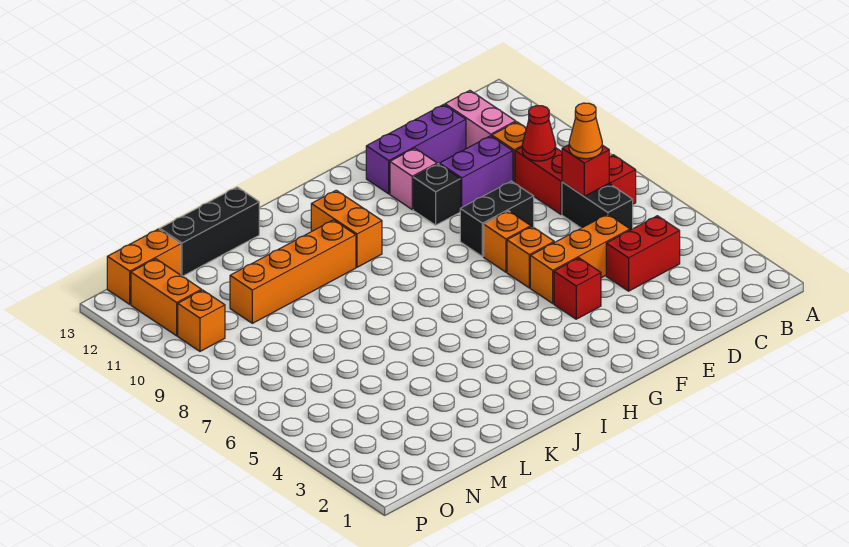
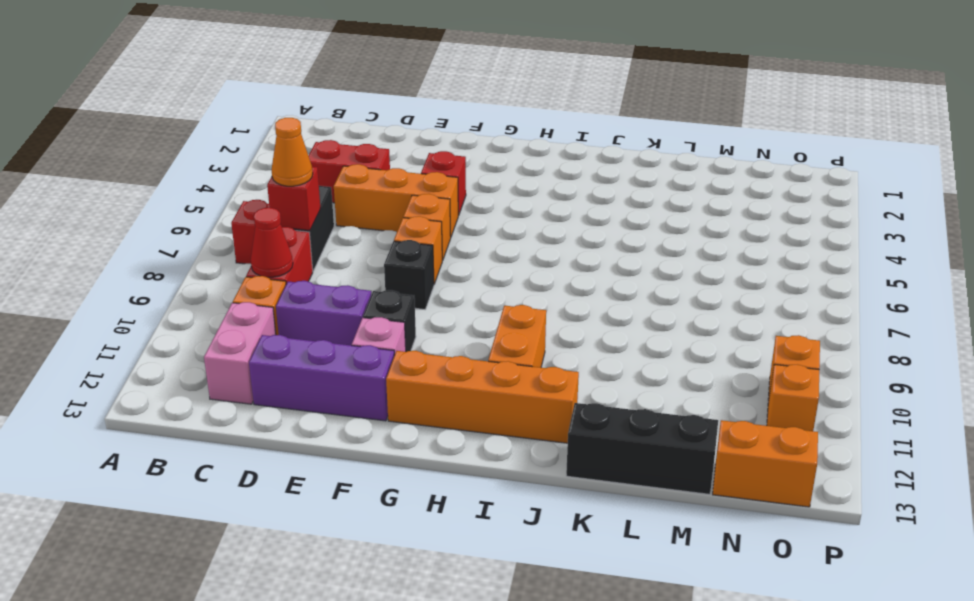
black brick E8:F8 level 1 -> black brick F8 level 1
orange brick J10:M10 level 1 -> orange brick G12:J12 level 1
orange brick O11:O12 level 1 -> orange brick O11 level 1

